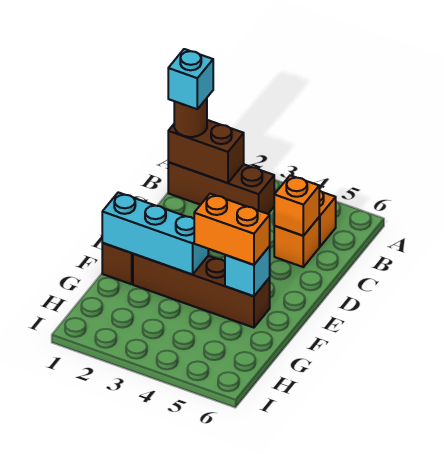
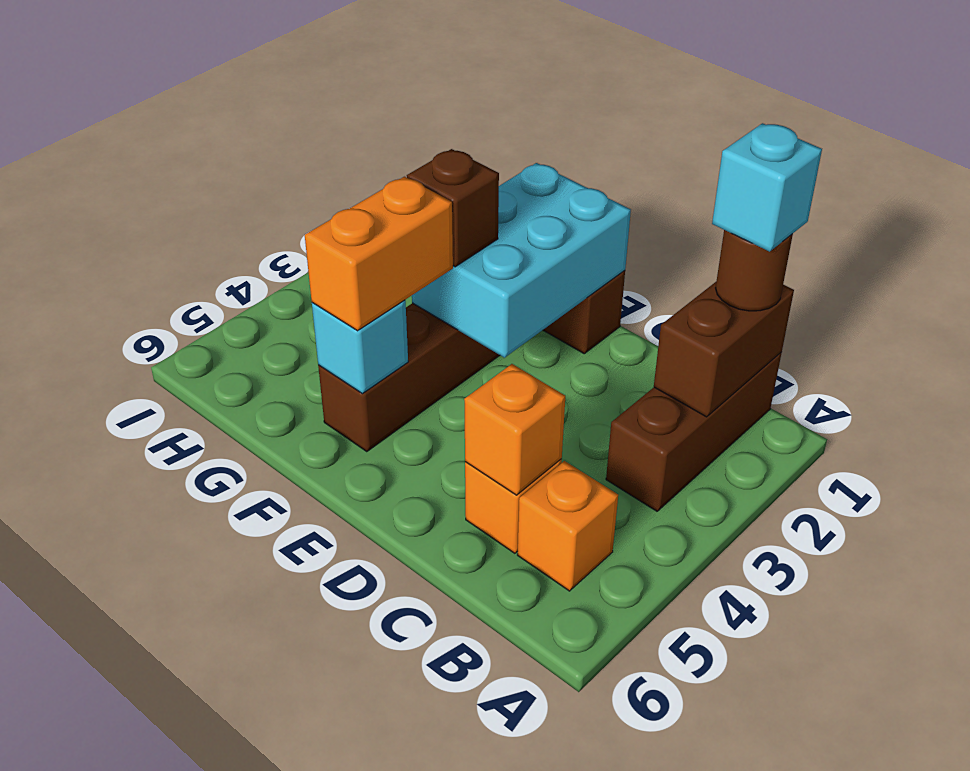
cyan brick F1:F3 level 2 -> cyan brick E1:F3 level 2
none -> brown brick F3 level 3

